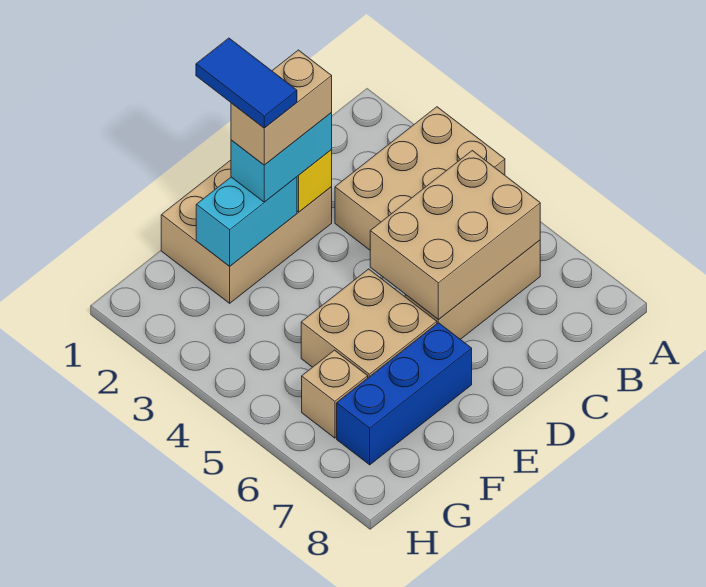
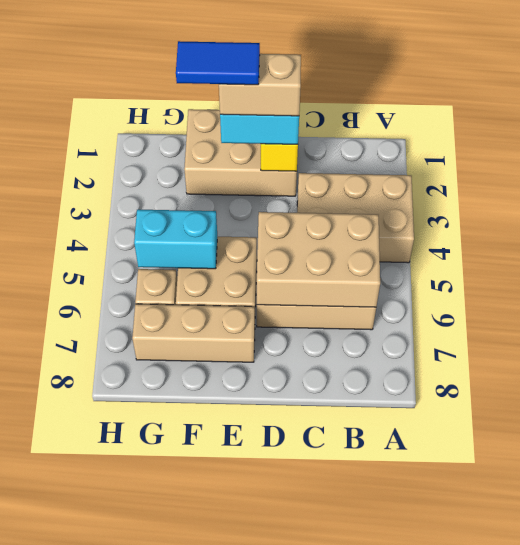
blue tile E1:E2 level 5 -> blue tile E2:F2 level 5
cyan brick E2:F2 level 2 -> cyan brick F5:G5 level 2
blue brick E7:G7 level 1 -> tan brick E7:G7 level 1

